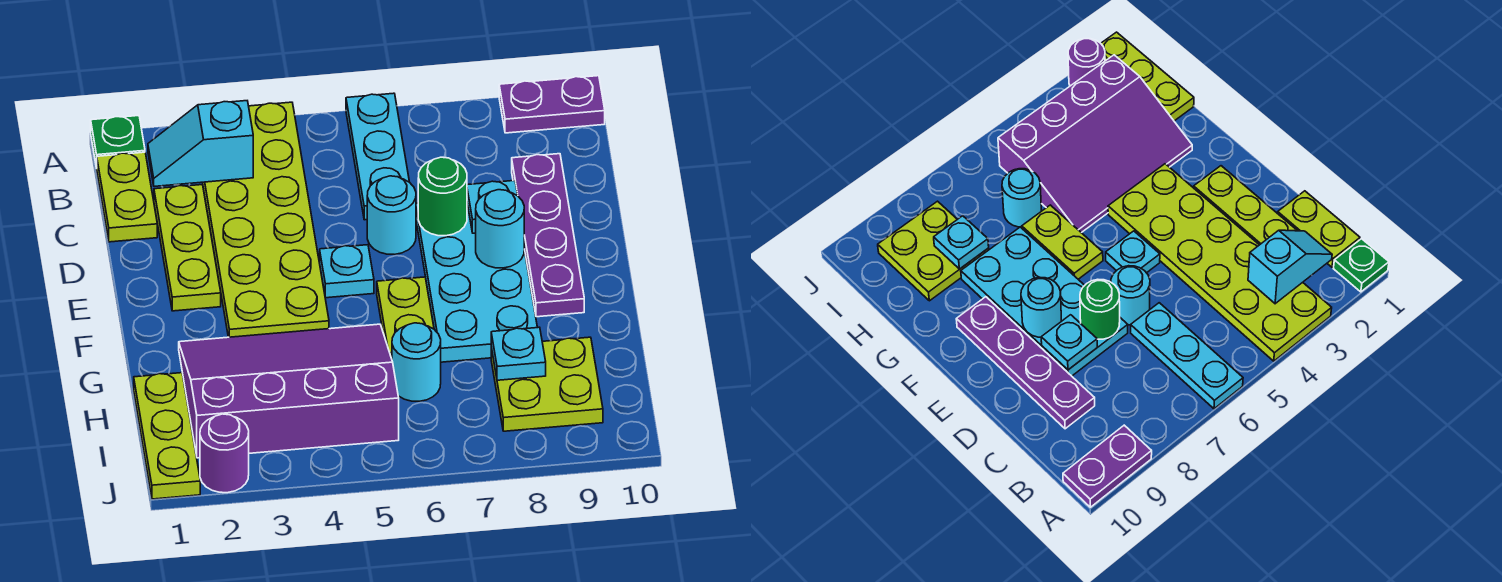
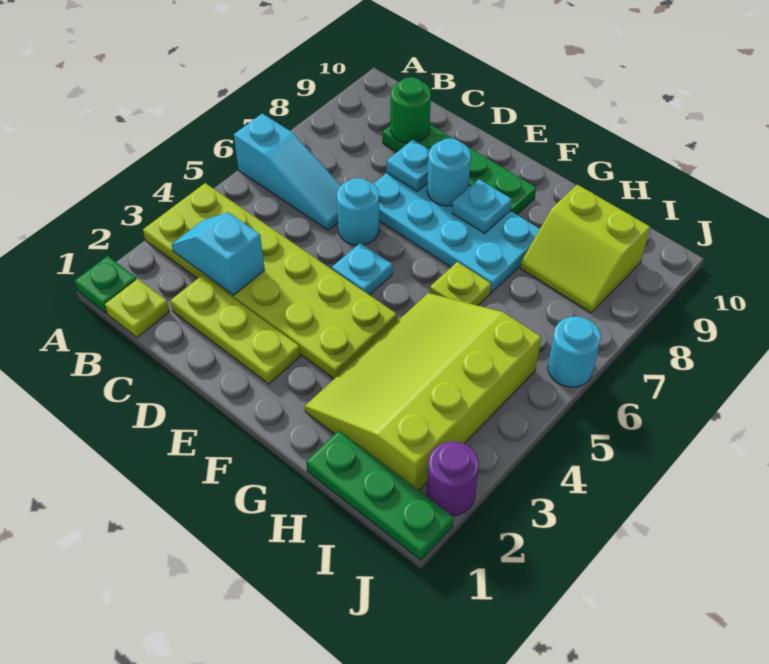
cyan plate A6:C6 level 1 -> cyan slope A6:C6 level 1 top A
purple plate A9:A10 level 1 -> none
lime plate B1:C1 level 1 -> lime plate B1 level 1
cyan slope B2:B3 level 2 top 3 -> cyan slope B3:C3 level 2 top C
purple plate C9:F9 level 1 -> green plate C9:F9 level 1
green round brick D7 level 2 -> green round brick C9 level 2
lime plate F6:G6 level 1 -> lime plate G6 level 1
purple slope G2:I5 level 1 top I -> lime slope G2:I5 level 1 top I
lime plate H1:J1 level 1 -> green plate H1:J1 level 1
cyan round brick H6 level 1 -> cyan round brick J6 level 1
lime plate H8:I9 level 1 -> lime slope H8:I9 level 1 top 9
cyan plate H8 level 2 -> cyan plate F8 level 2

